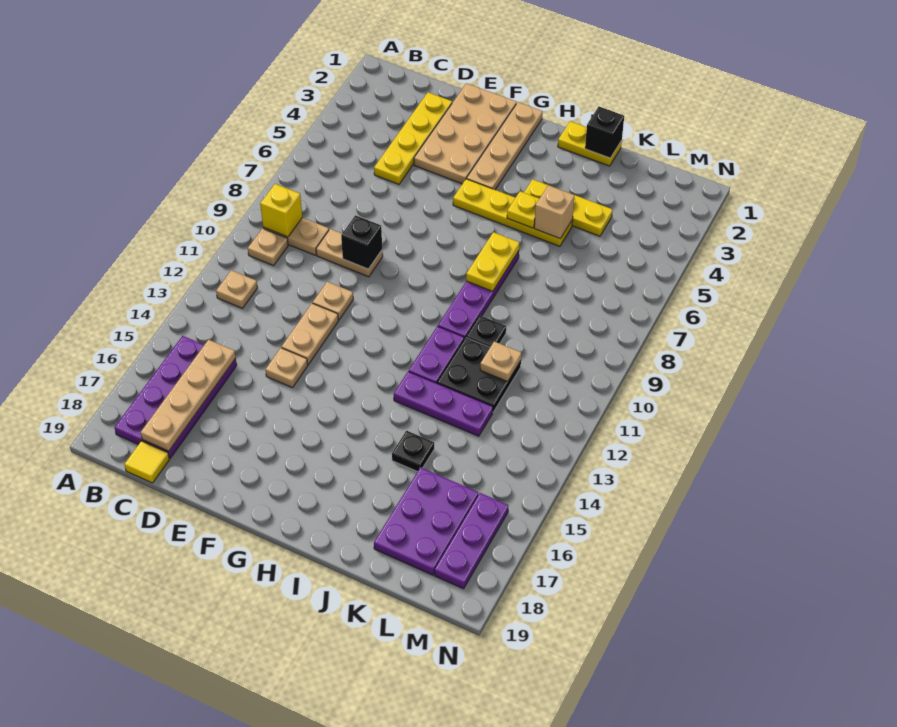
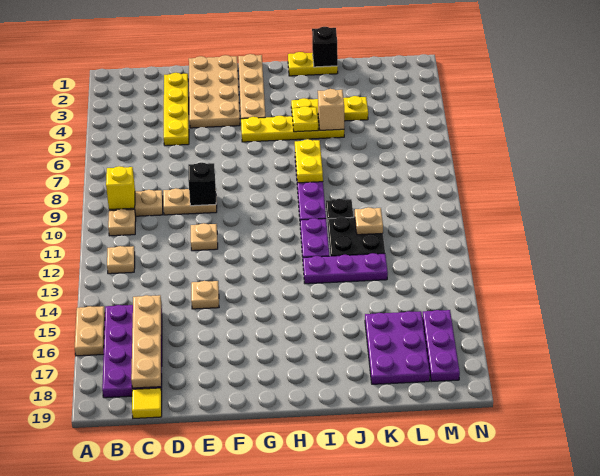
tan plate E12:E13 level 1 -> tan plate A15:A16 level 1
black plate J15 level 1 -> none

